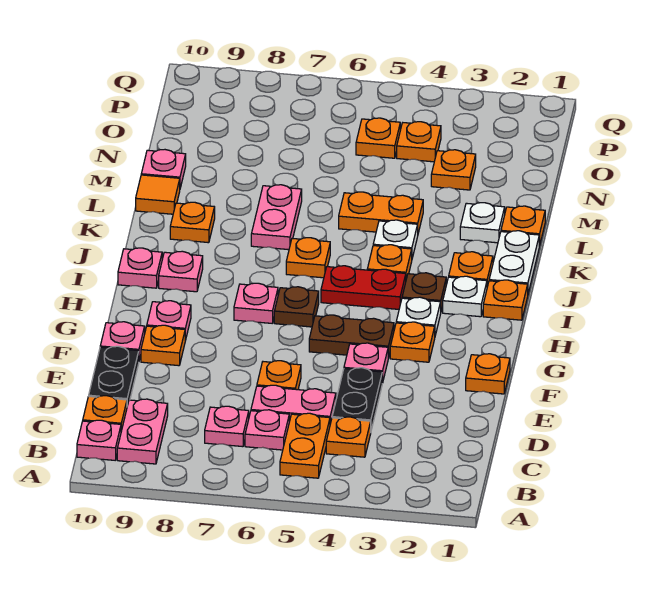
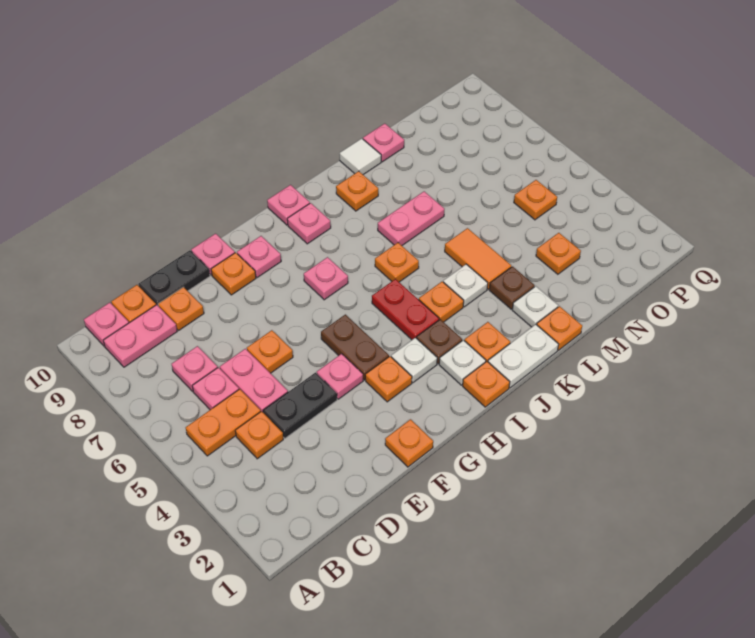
brown plate H6 level 1 -> brown plate L3 level 1
orange plate L4:L5 level 1 -> orange tile L4:L5 level 1
orange tile L10 level 1 -> white tile L10 level 1
orange plate O4 level 1 -> orange plate D9 level 1

